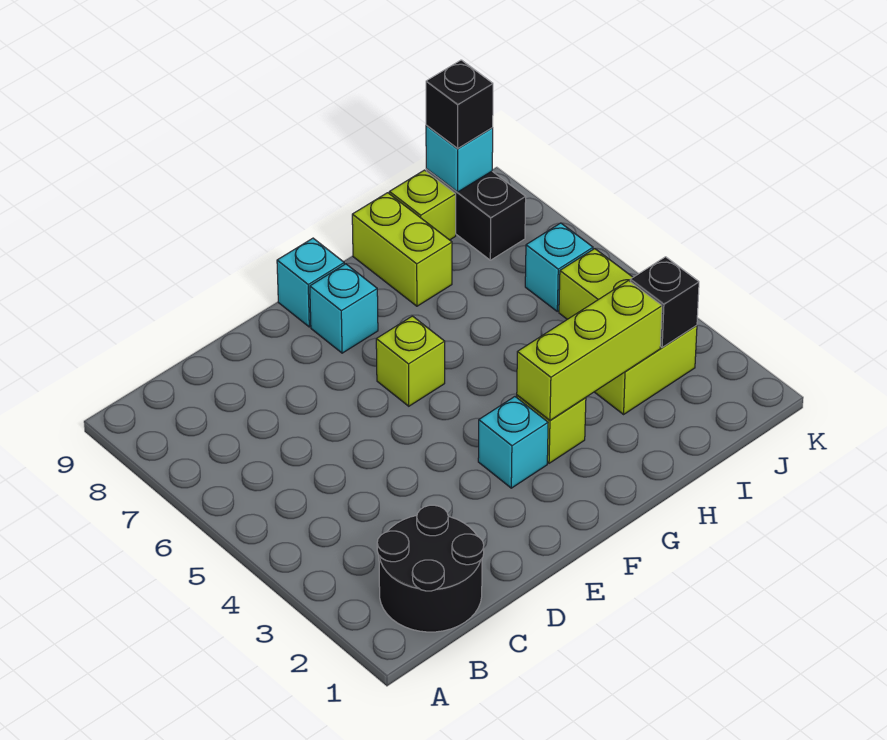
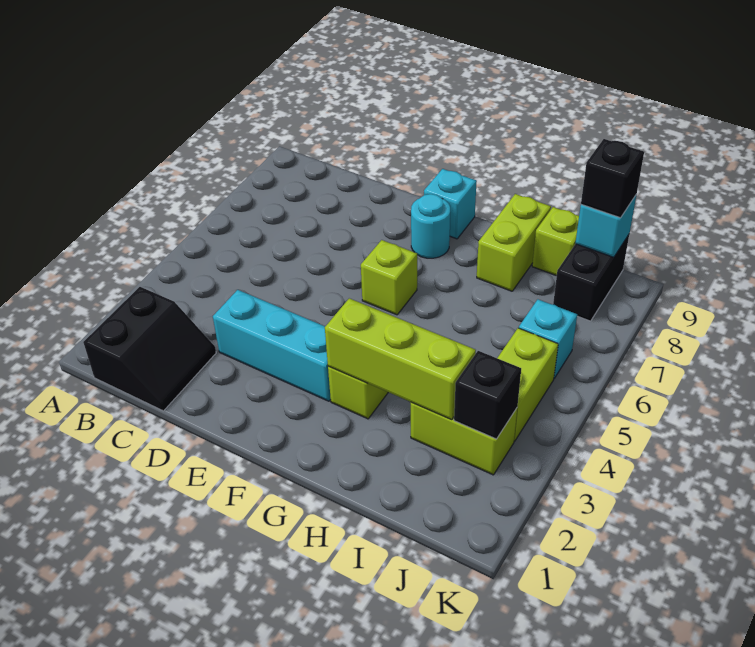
black round brick B1:C2 level 1 -> black slope B1:C2 level 1 top B
cyan brick F3 level 1 -> cyan brick D3:F3 level 1
cyan brick F8 level 1 -> cyan round brick F8 level 1

